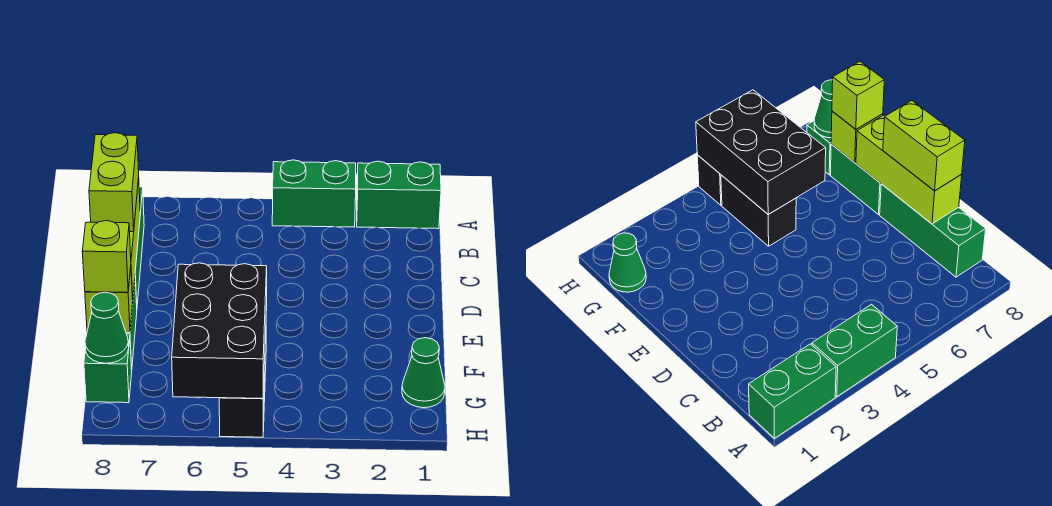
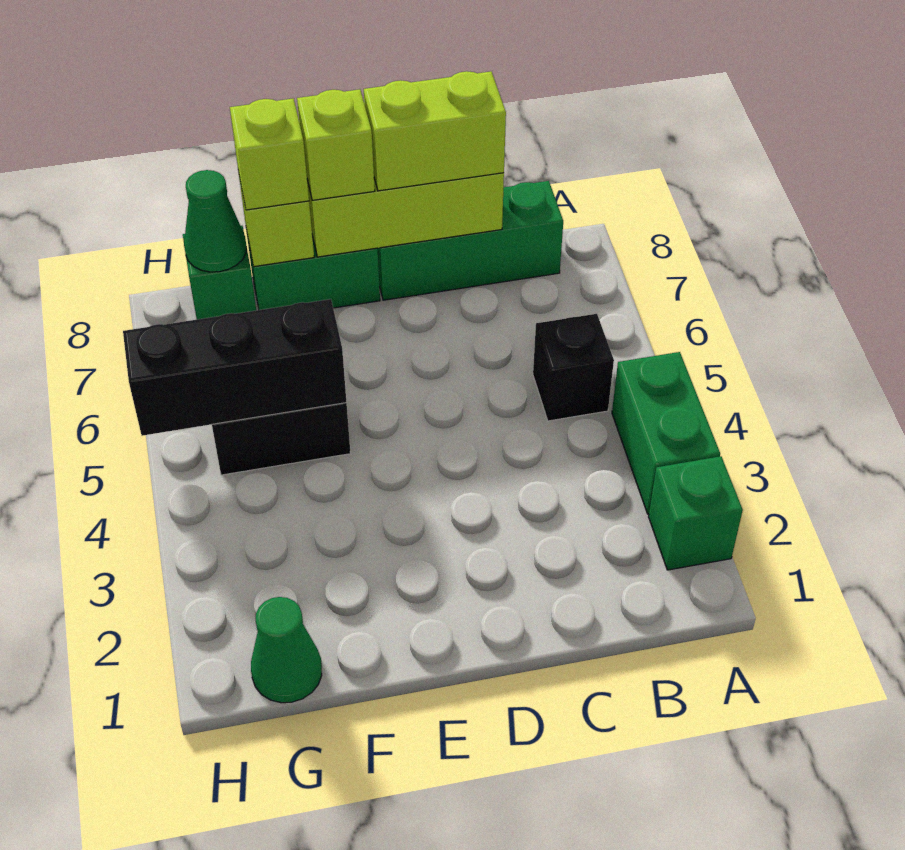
green brick A1:A2 level 1 -> green brick A2 level 1
none -> lime brick E8 level 3
black brick F5:H6 level 2 -> black brick F5:H5 level 2
black brick H5 level 1 -> black brick B5 level 1

